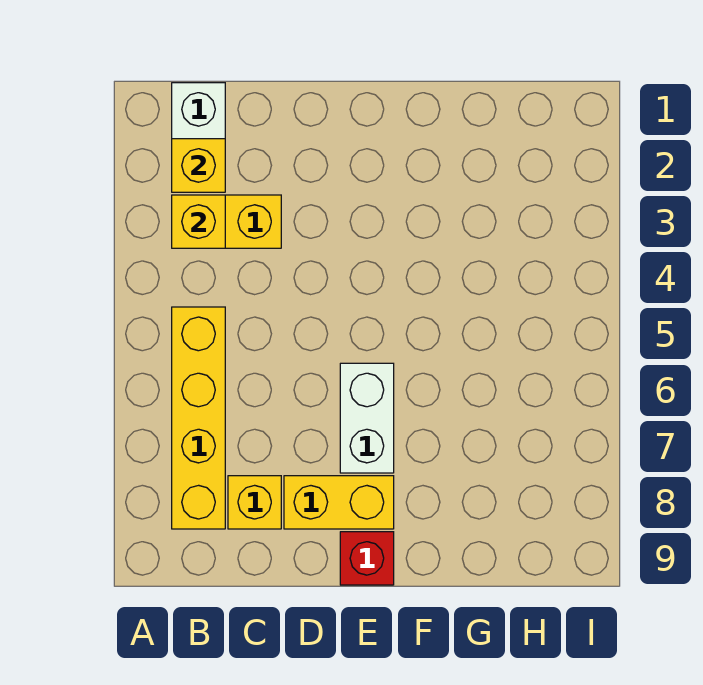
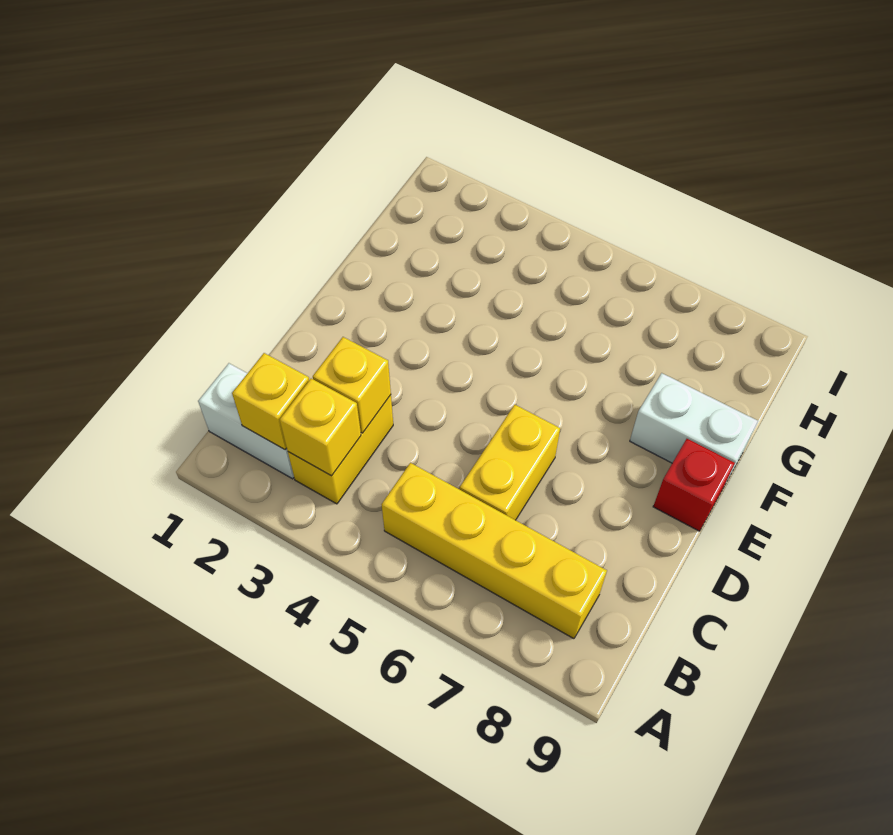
yellow brick C8 level 1 -> yellow brick C3 level 2
yellow brick D8:E8 level 1 -> yellow brick C6:D6 level 1
white brick E6:E7 level 1 -> white brick F8:F9 level 1

